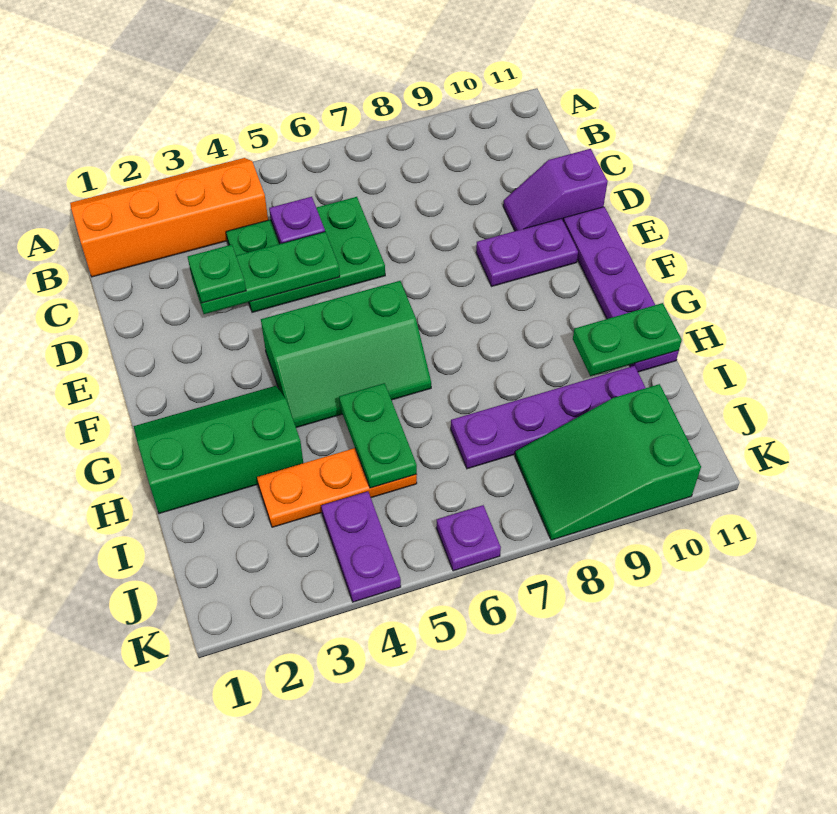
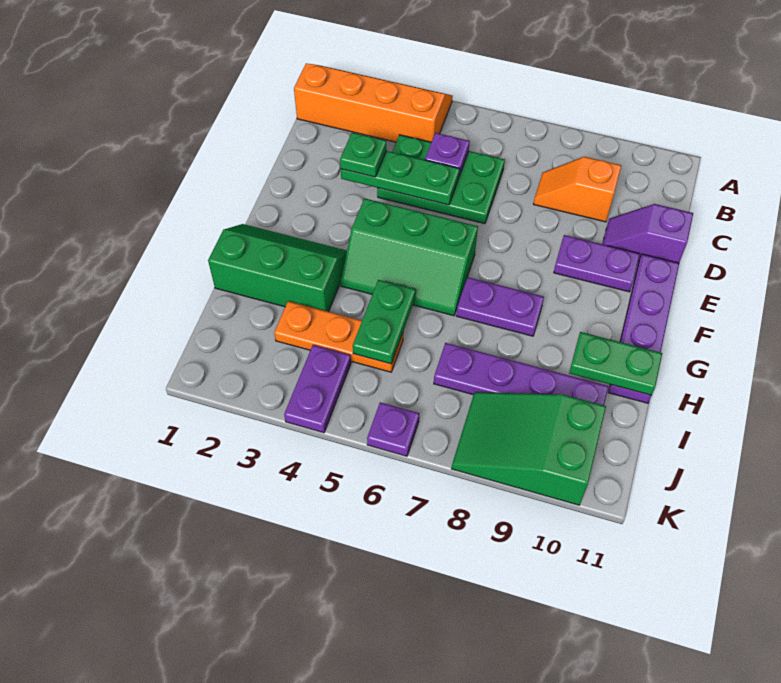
none -> orange slope C8:C9 level 1 top 9
none -> purple plate G7:G8 level 1

